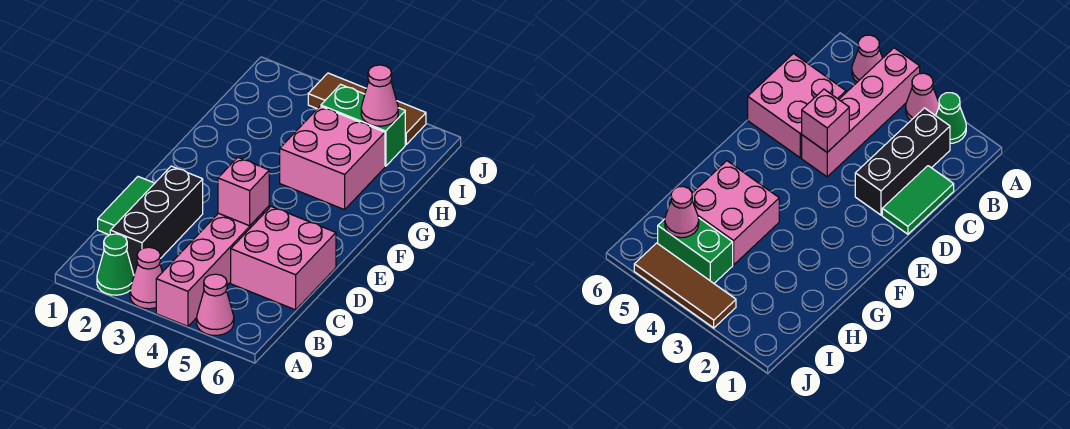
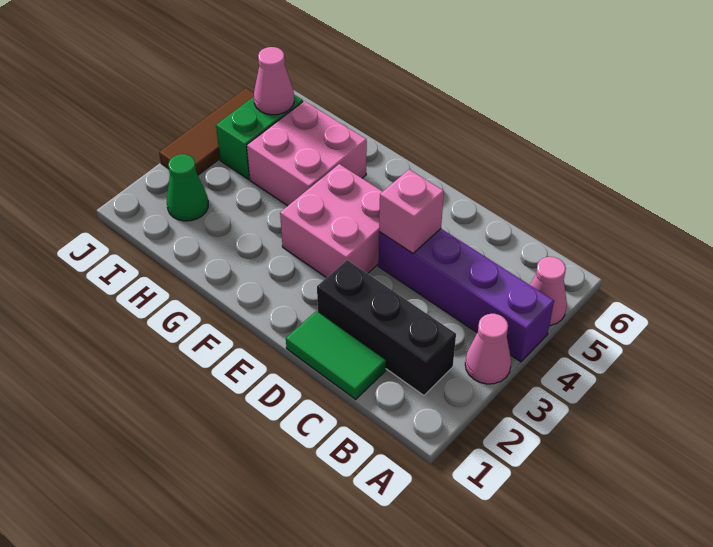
green cone A2 level 1 -> green cone I2 level 1
pink brick A4:D4 level 1 -> purple brick A4:D4 level 1
pink brick C5:D6 level 1 -> pink brick E3:F4 level 1

